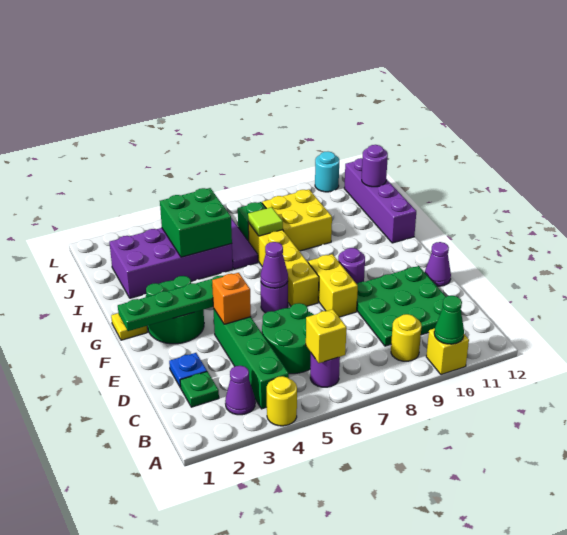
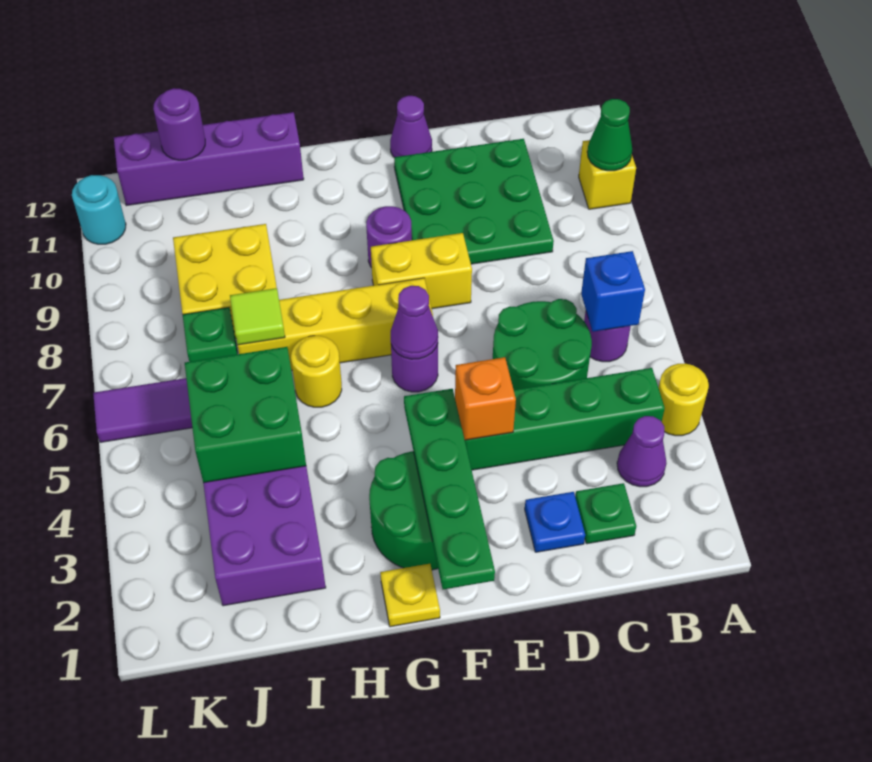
yellow brick B6 level 2 -> blue brick B6 level 2
yellow round brick B9 level 1 -> yellow round brick H6 level 1

